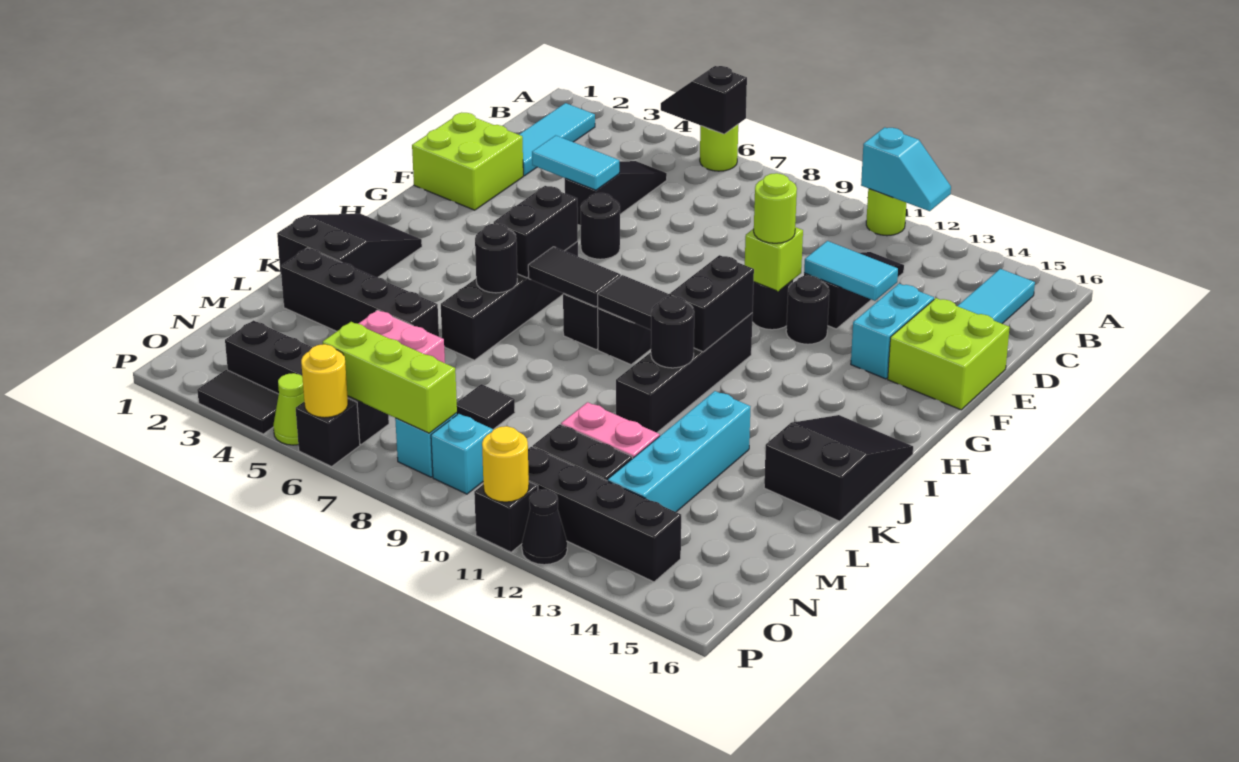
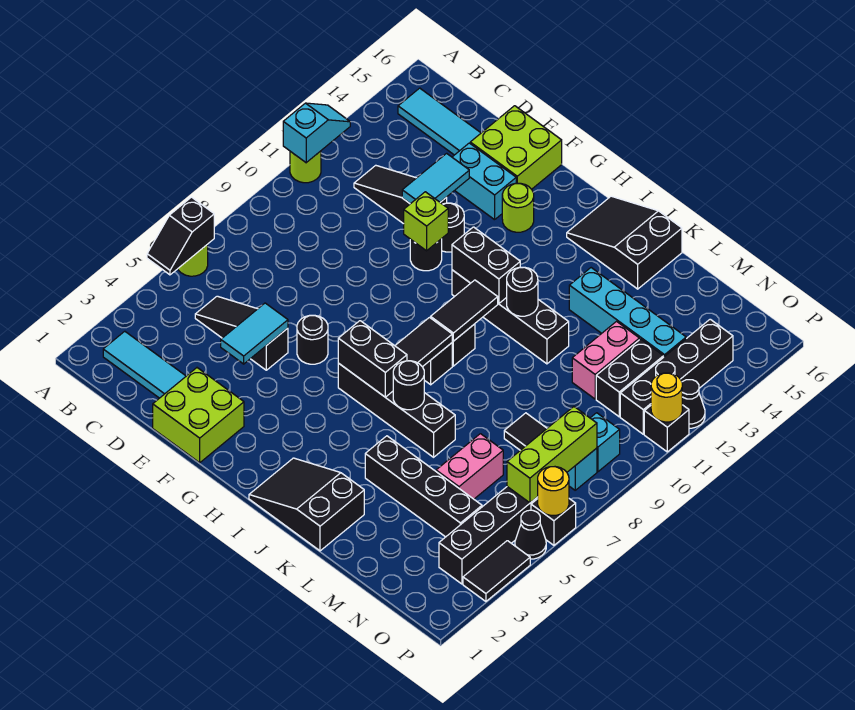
lime round brick F11 level 3 -> lime round brick G14 level 1
black brick L2:L5 level 1 -> black brick K4:N4 level 1
lime cone P5 level 1 -> black cone P5 level 1

